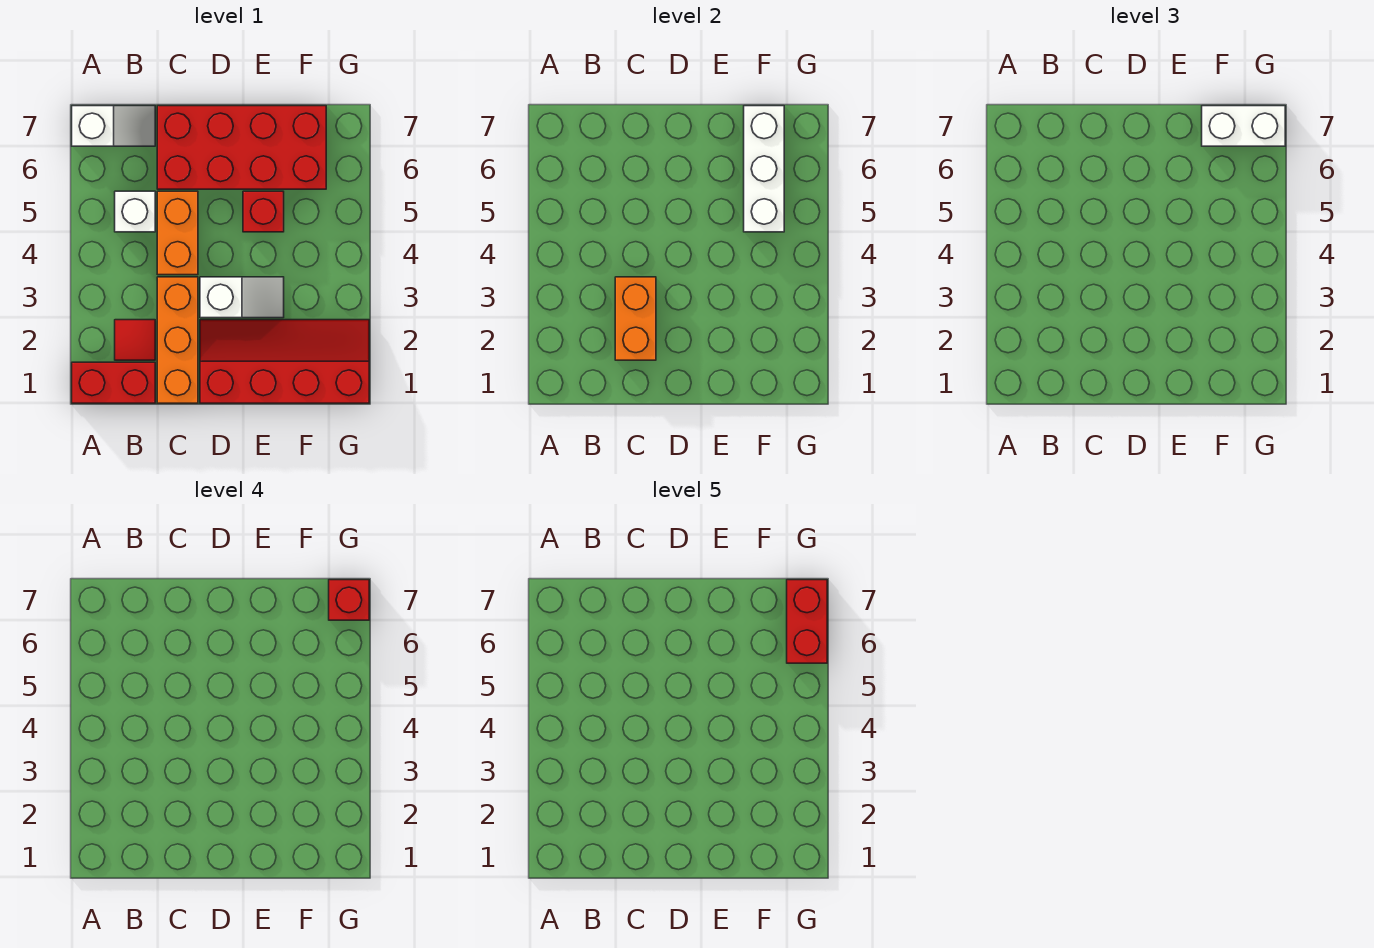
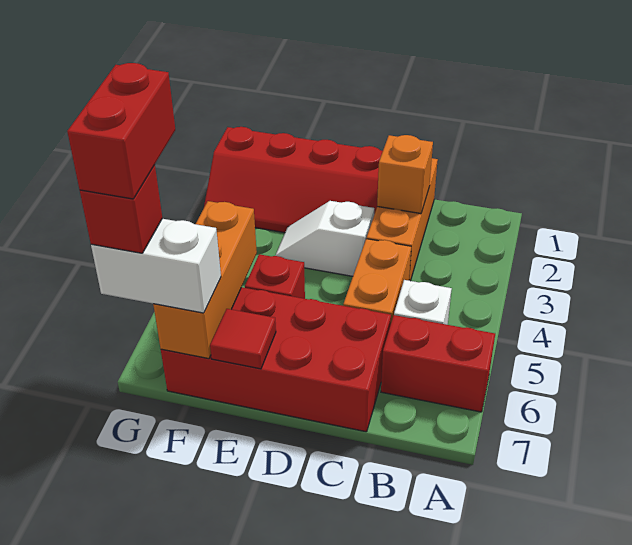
red brick A1:B1 level 1 -> red brick A6:B6 level 1
white slope A7:B7 level 1 top A -> none
red tile B2 level 1 -> red tile E7 level 2
orange brick C2:C3 level 2 -> orange brick C2 level 2
white brick F5:F7 level 2 -> orange brick F5:F7 level 2

